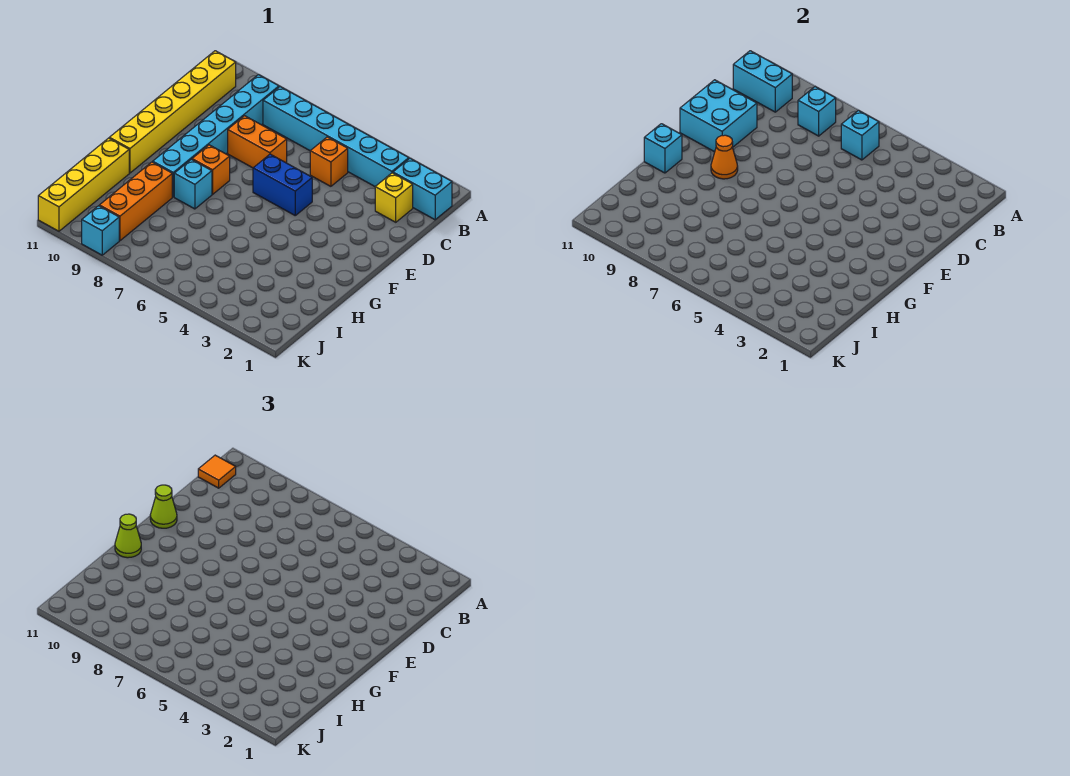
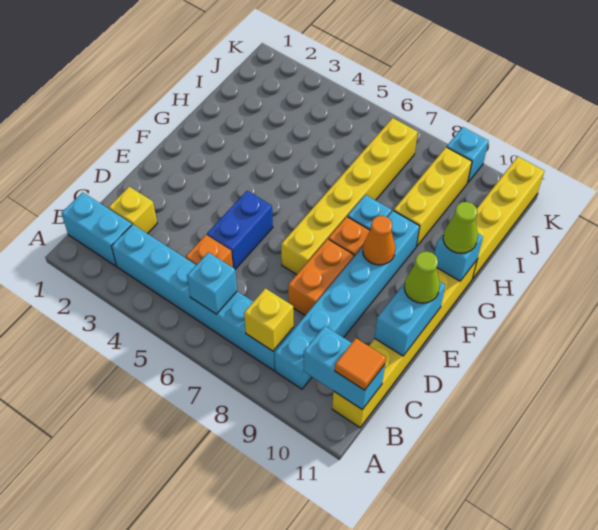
cyan brick B8 level 2 -> yellow brick B8 level 2
orange brick D7:D8 level 1 -> orange brick D8:E8 level 1
cyan brick D10:E11 level 2 -> cyan brick D11:E11 level 2
blue brick E5:E6 level 1 -> blue brick D5:E5 level 1
none -> yellow brick E7:J7 level 1
orange brick H9:J9 level 1 -> yellow brick H9:J9 level 1

